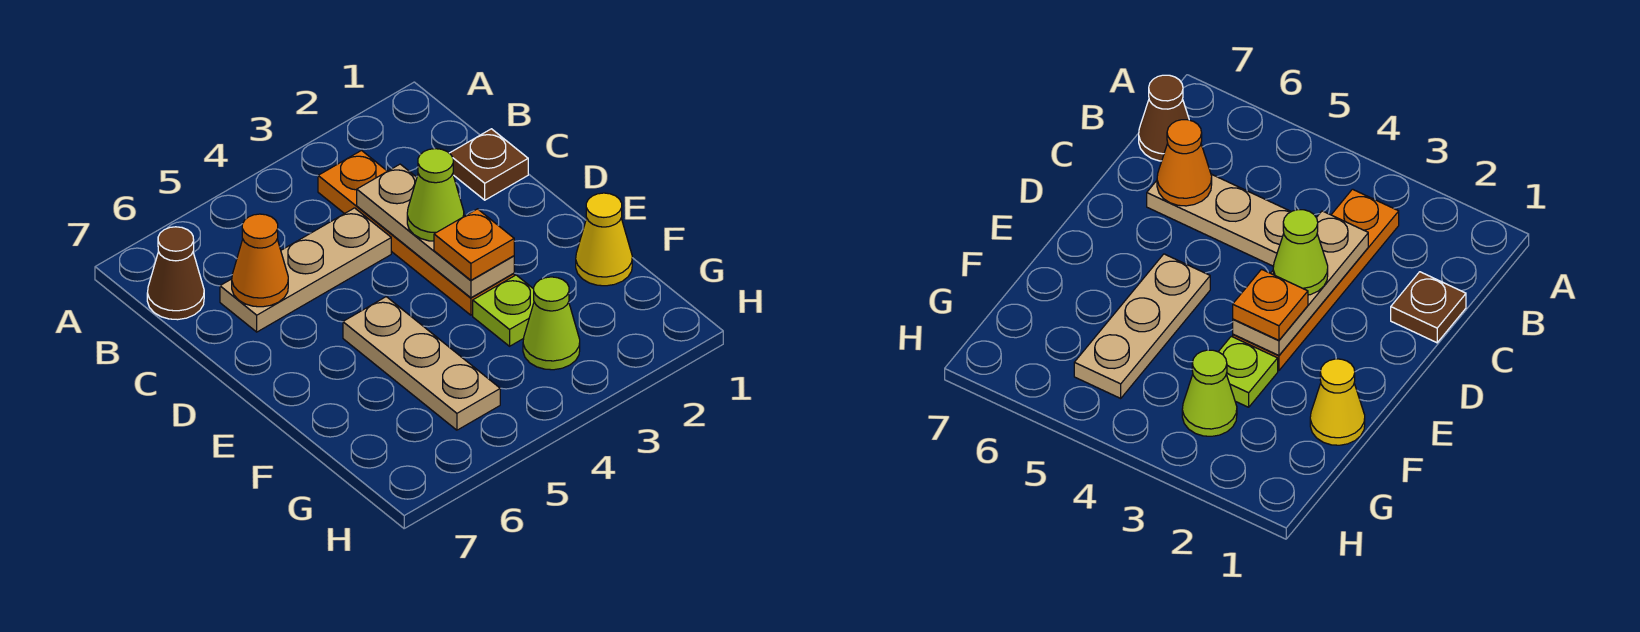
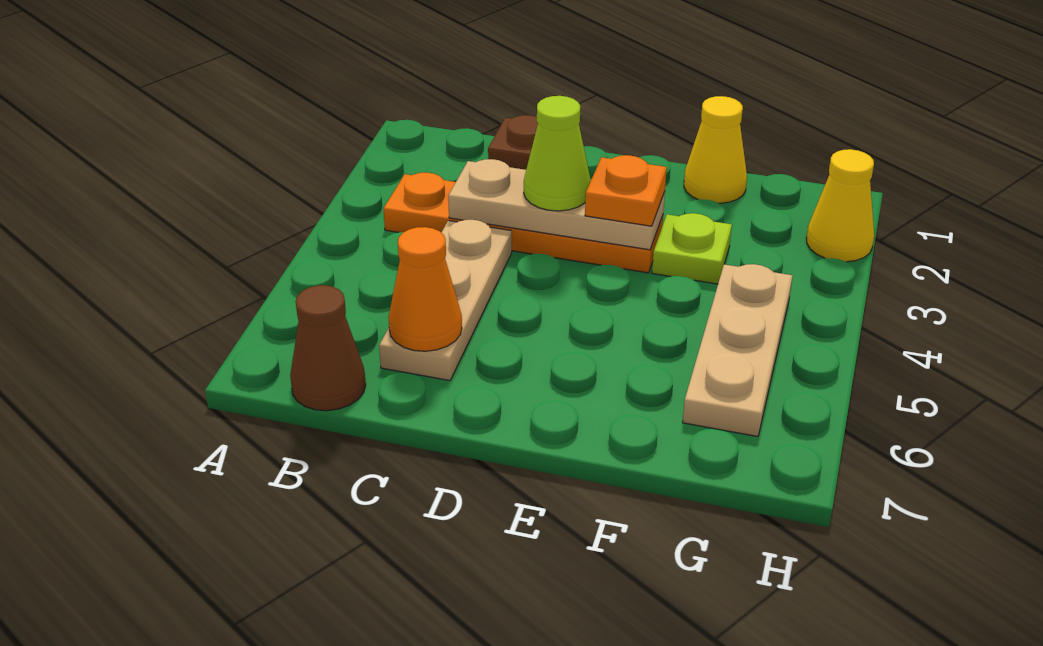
tan plate E5:G5 level 1 -> tan plate G4:G6 level 1
lime cone G3 level 1 -> none
none -> yellow cone H2 level 1

